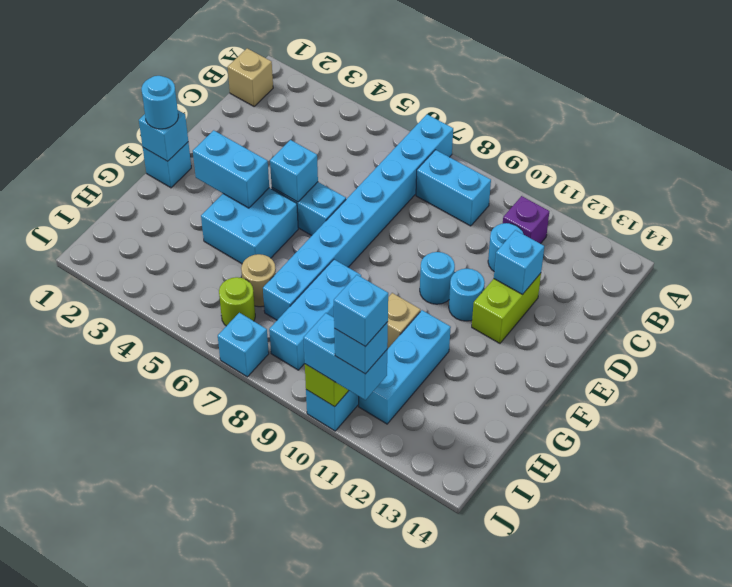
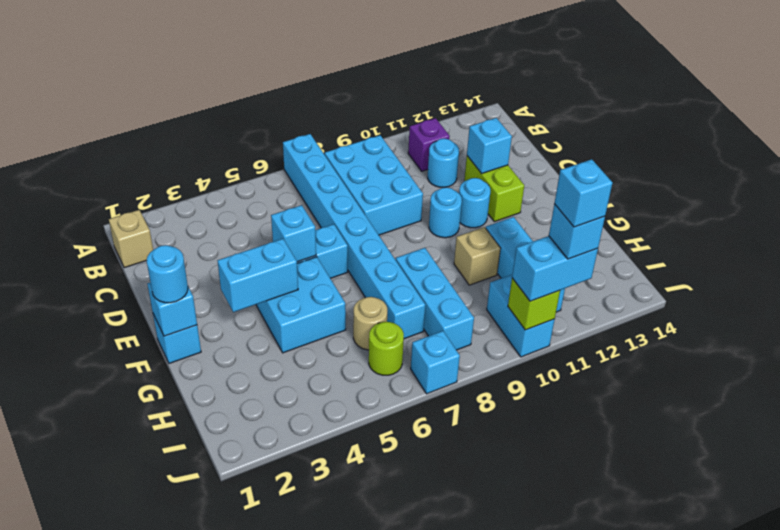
cyan brick B8:B9 level 1 -> cyan brick B8:D9 level 1

